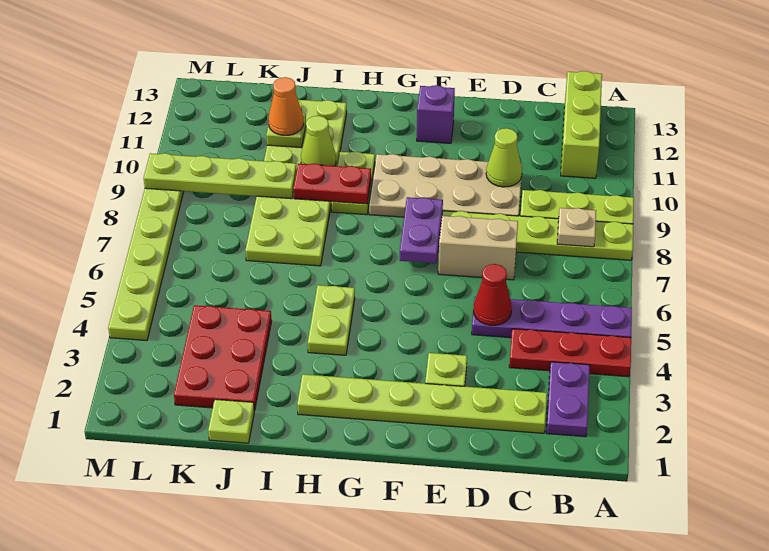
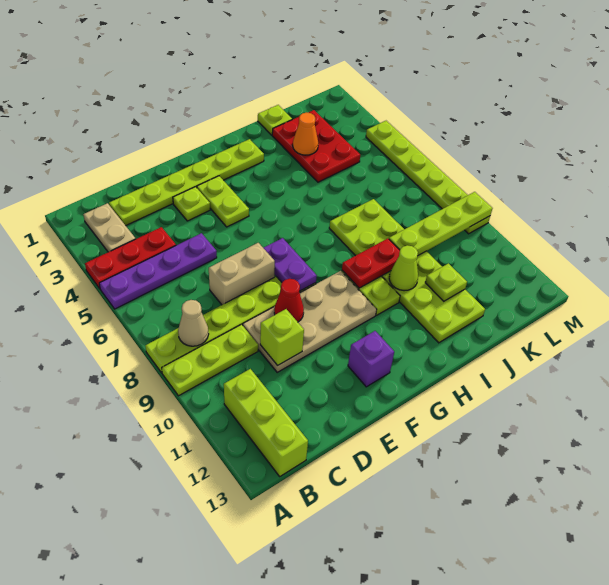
purple plate B2:B3 level 1 -> tan plate B2:B3 level 1
tan plate B8 level 2 -> tan cone B8 level 2
red cone D5 level 2 -> red cone E9 level 2
lime cone D10 level 2 -> lime brick D10 level 2
lime plate H4:H5 level 1 -> lime plate F3:F4 level 1
orange cone J11 level 3 -> orange cone J3 level 2

